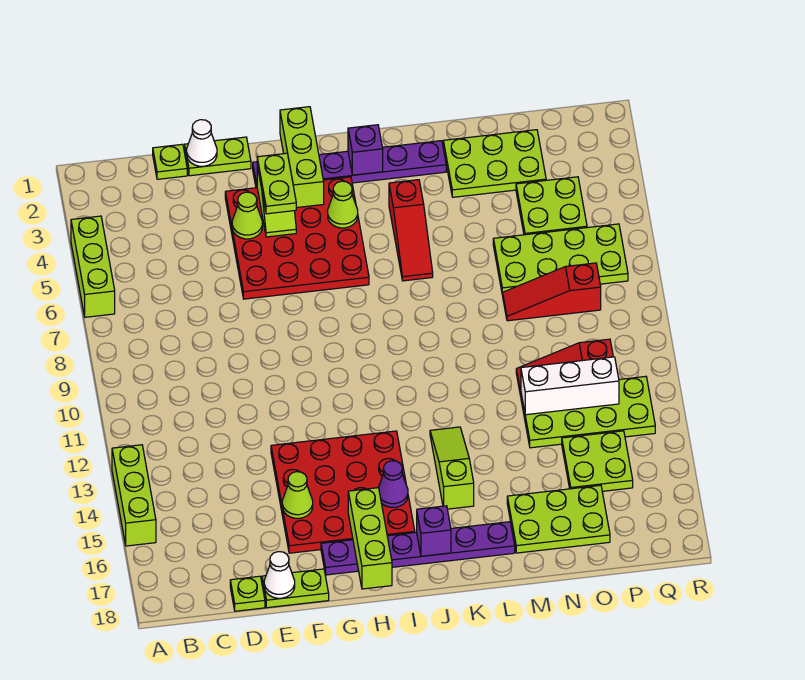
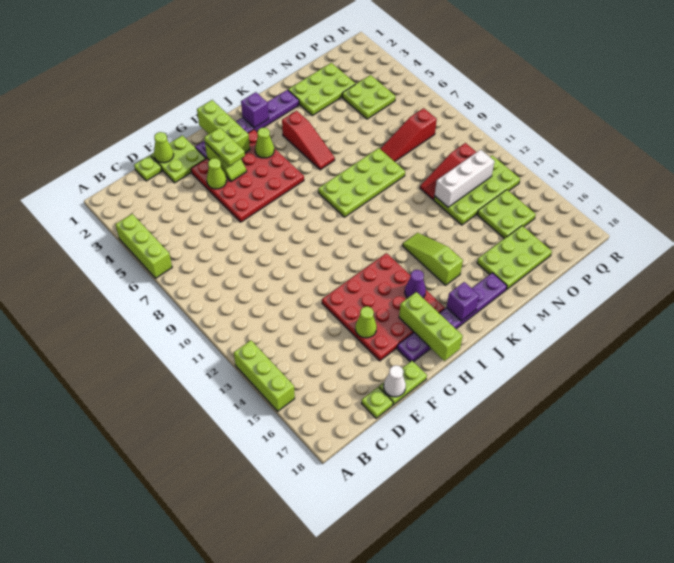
lime plate E1:F1 level 1 -> lime plate E1:F2 level 1
white cone E1 level 2 -> lime cone E1 level 2
lime plate N6:Q7 level 1 -> lime plate J8:M9 level 1

